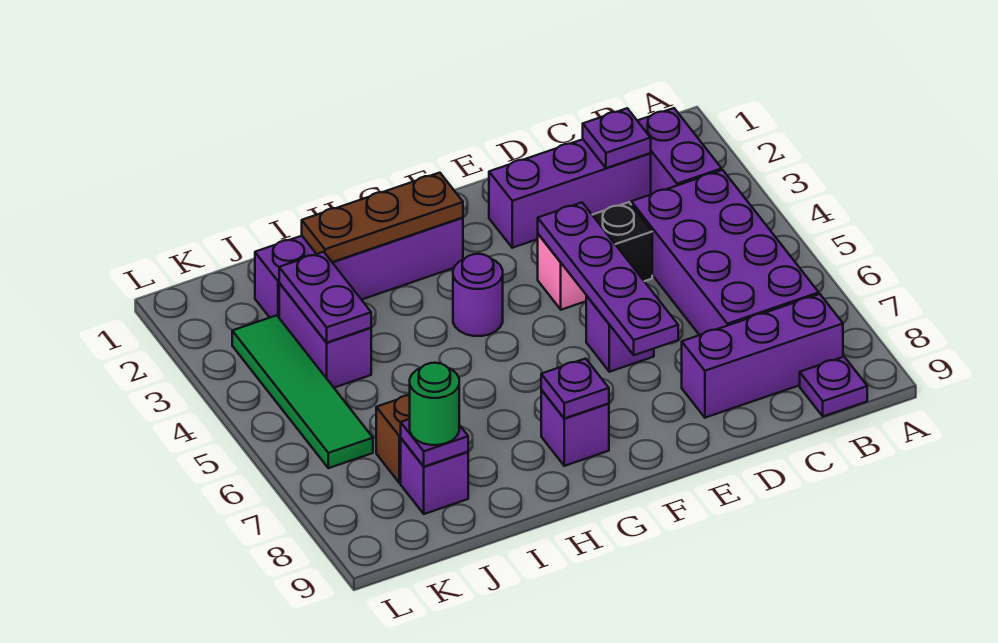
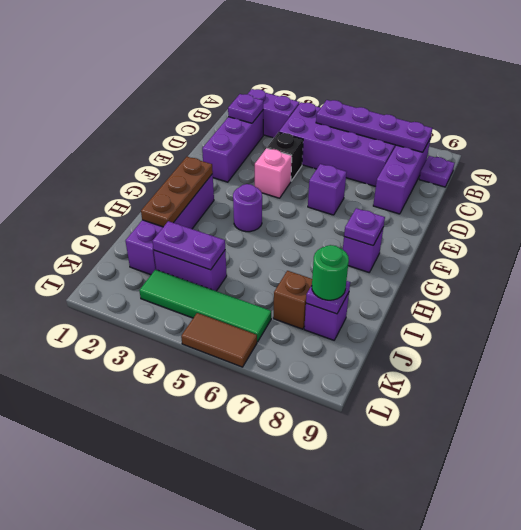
purple plate E4:E7 level 2 -> purple plate B5:B8 level 2
none -> brown tile L5:L6 level 1

